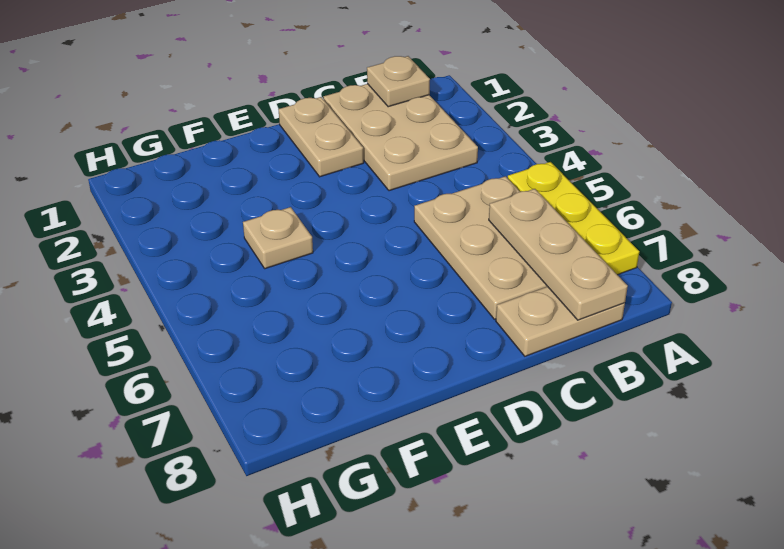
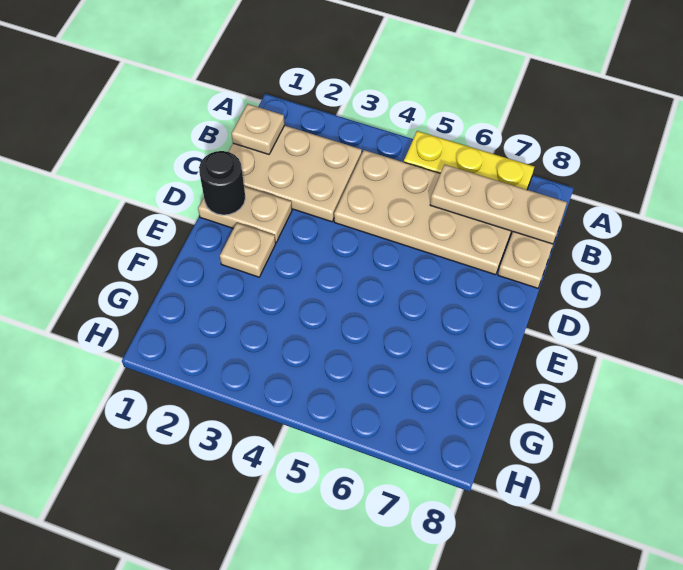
tan plate B5:C7 level 1 -> tan plate B4:C7 level 1
none -> black round brick D1 level 2
tan plate F4 level 1 -> tan plate E2 level 1

